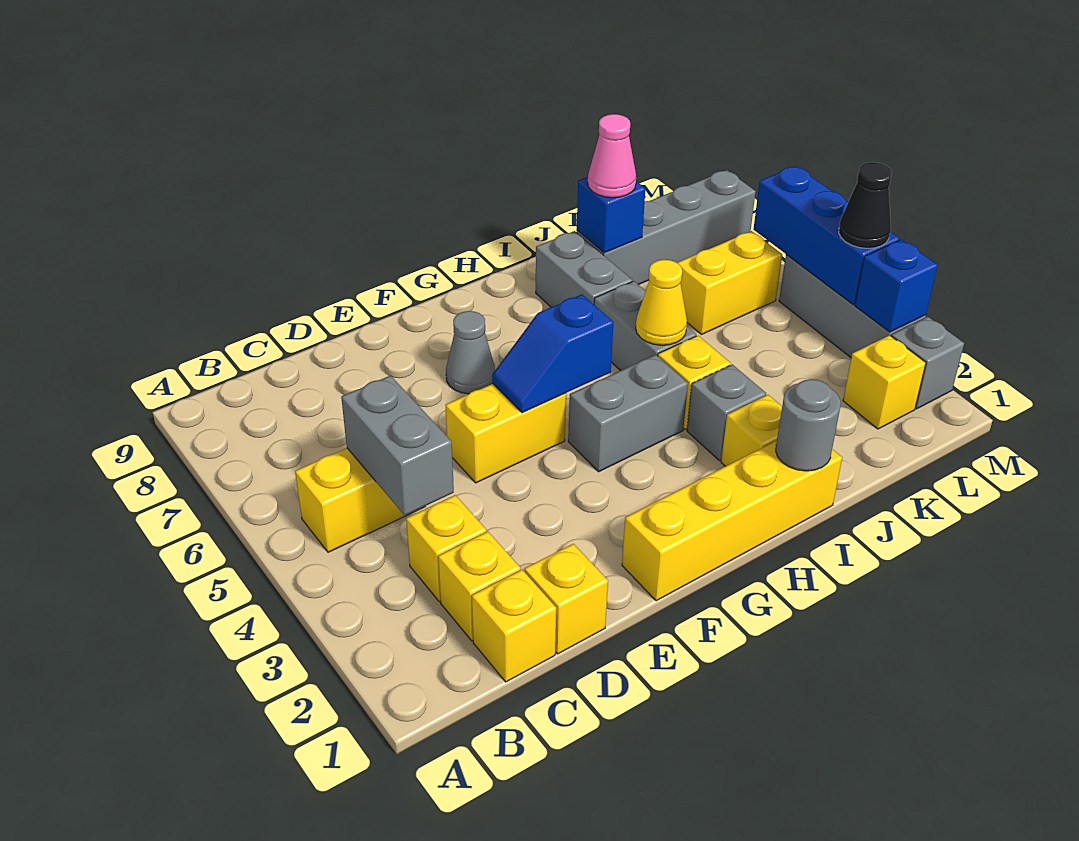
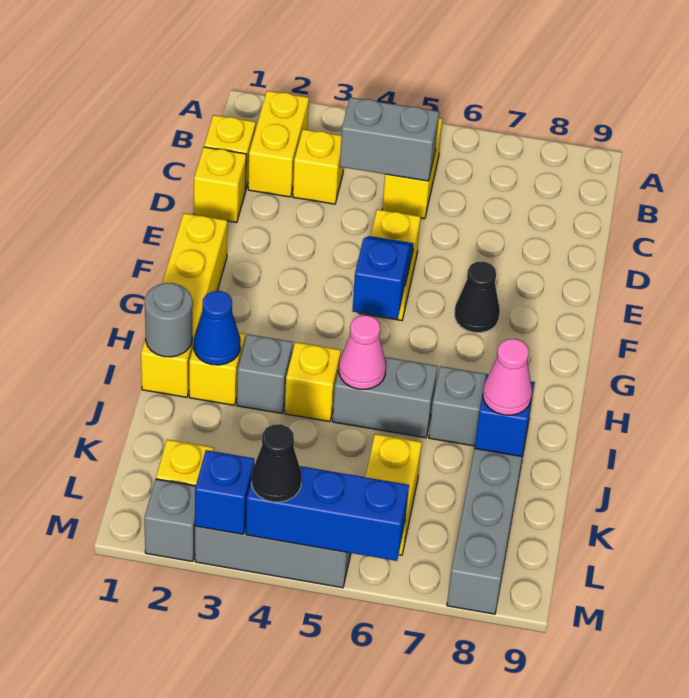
yellow brick C2 level 1 -> yellow brick B2:C2 level 1
grey cone F7 level 1 -> black cone F7 level 1
grey brick G4:H4 level 1 -> none
none -> blue cone I2 level 2
yellow cone I5 level 2 -> pink cone I5 level 2

